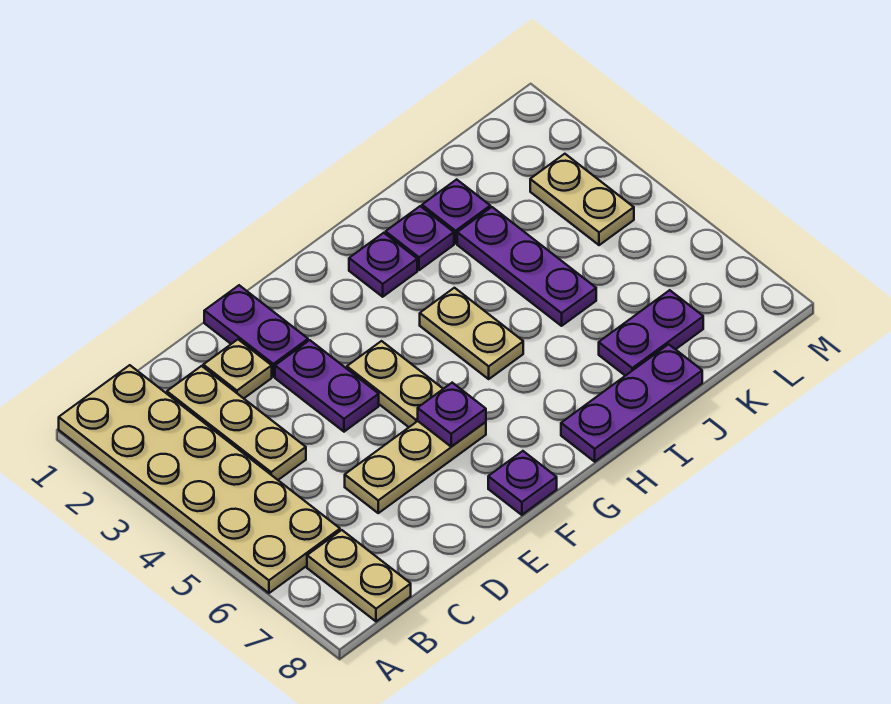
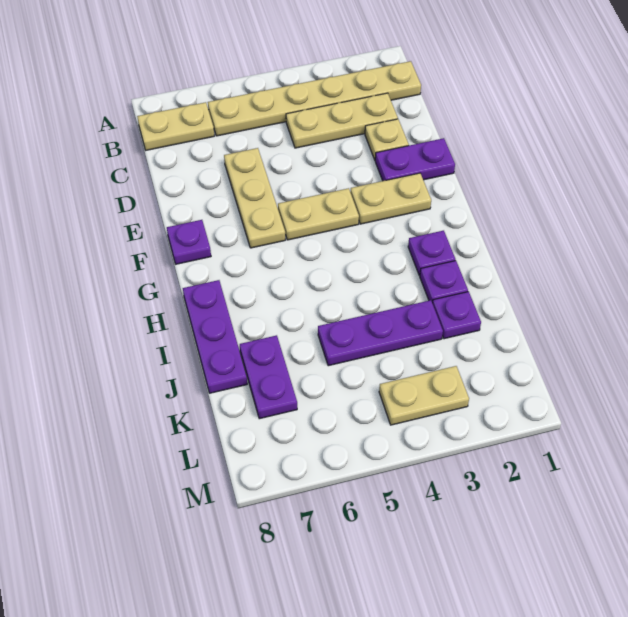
tan plate A1:B6 level 1 -> tan plate B1:B6 level 1
purple plate E3:E4 level 1 -> none
purple plate F6 level 2 -> none
tan plate H4:H5 level 1 -> tan plate F2:F3 level 1

